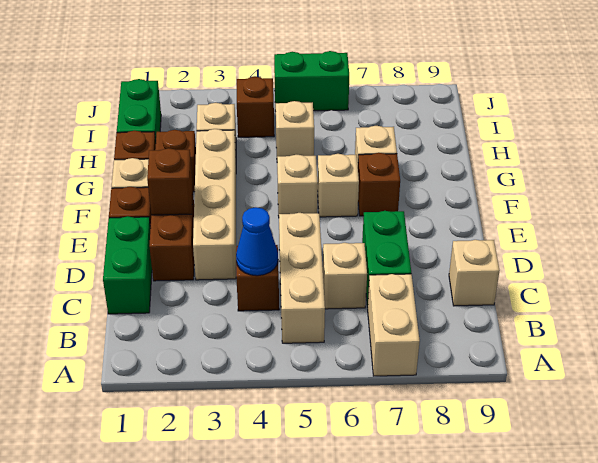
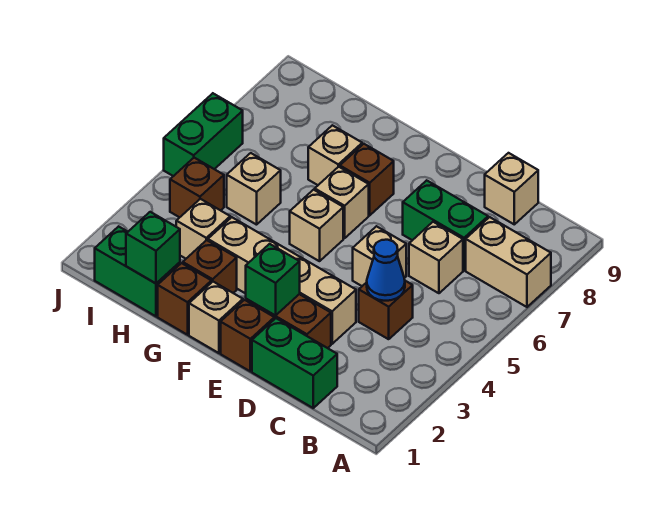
tan brick B5:D5 level 1 -> tan brick D5 level 1
brown brick E2 level 2 -> green brick E2 level 2
none -> green brick H1 level 2

